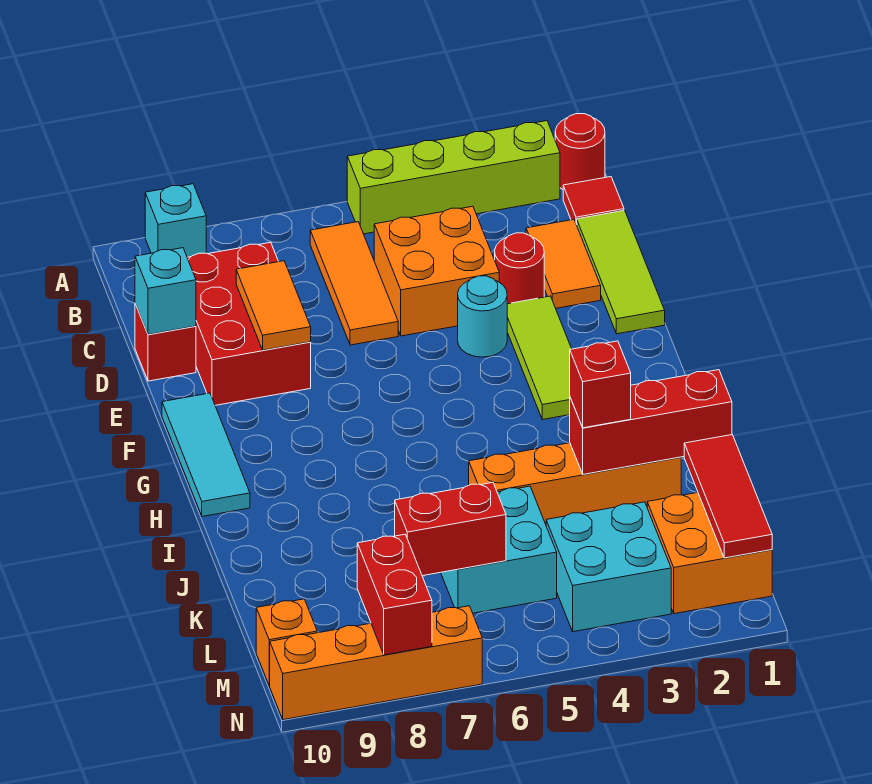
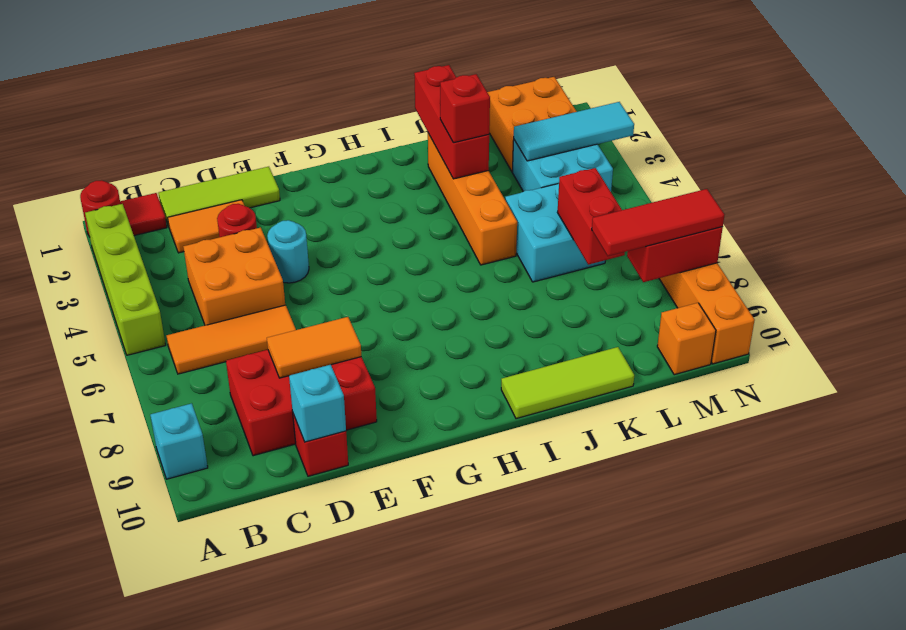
lime tile E3:G3 level 1 -> lime tile I10:K10 level 1
cyan tile F10:H10 level 1 -> cyan tile L3:N3 level 2
red tile K1:M1 level 2 -> red tile L8:N8 level 3

